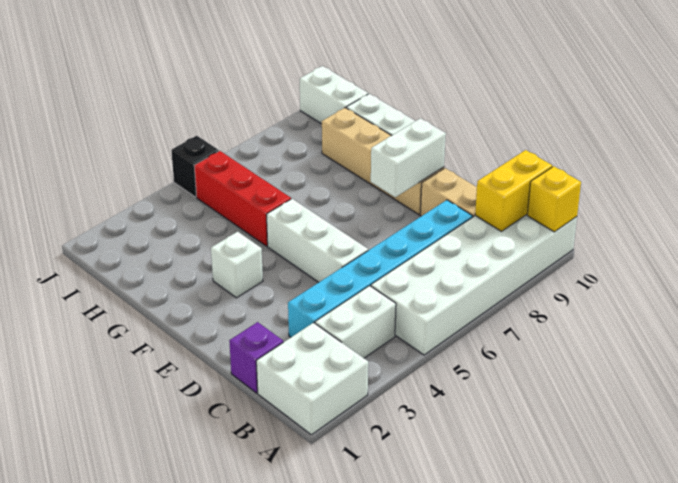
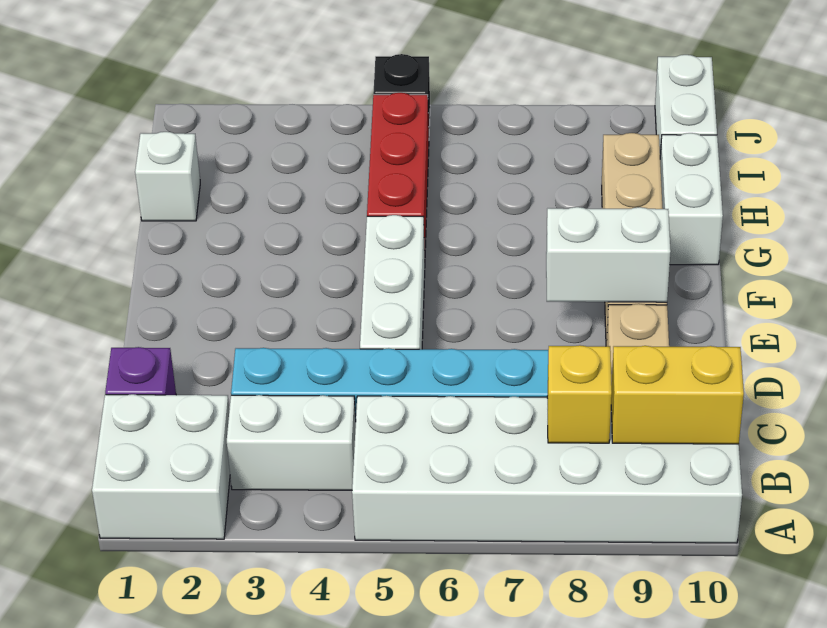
yellow brick A10 level 2 -> yellow brick B8 level 2
white brick F3 level 1 -> white brick H1 level 1

